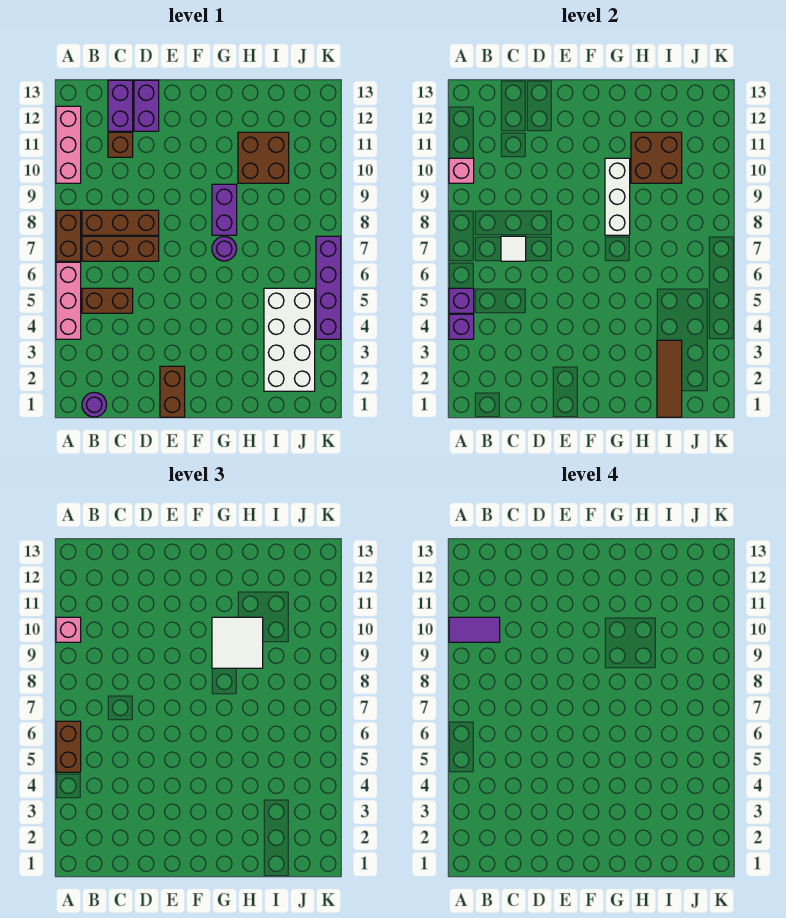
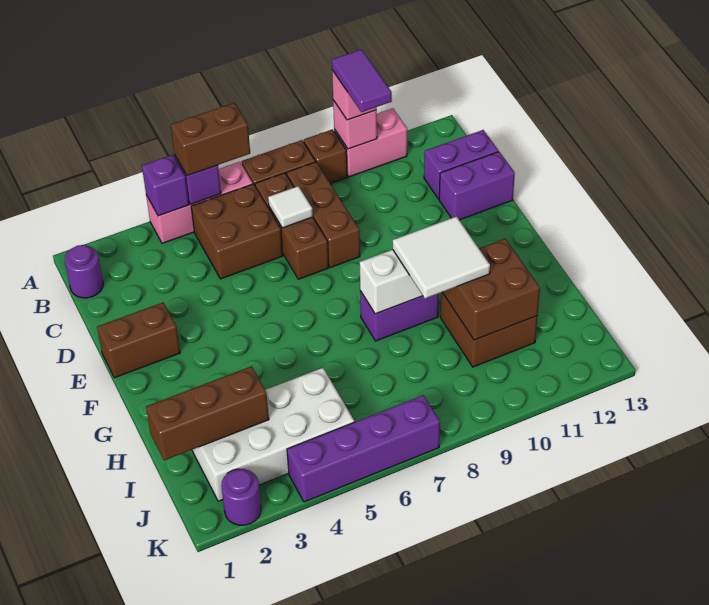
pink brick A10:A12 level 1 -> pink brick A10:A11 level 1
brown brick B5:C5 level 1 -> brown brick B5:C6 level 1
brown brick C11 level 1 -> brown brick A9 level 1
purple round brick G7 level 1 -> purple round brick K2 level 1
brown tile I1:I3 level 2 -> brown brick I1:I3 level 2

